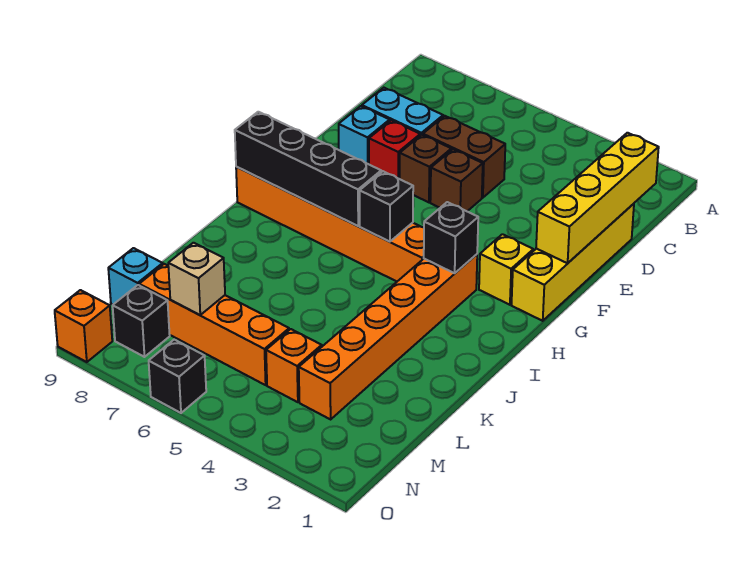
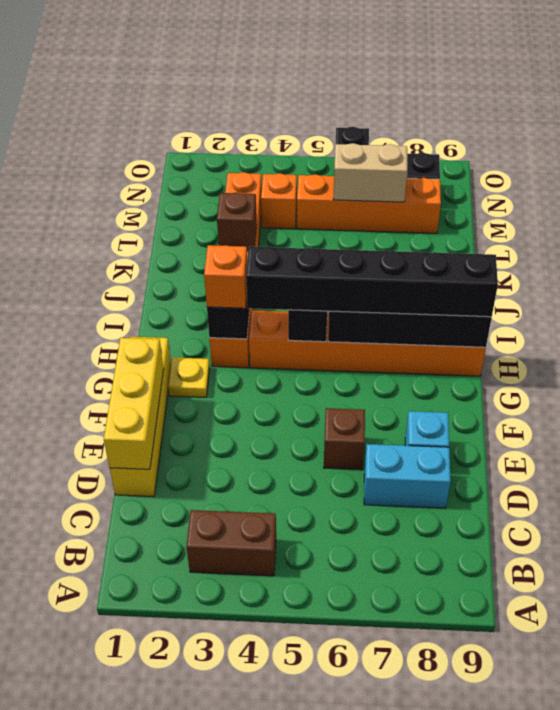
yellow brick C1:F1 level 2 -> yellow brick D1:F1 level 2
brown brick D5:D6 level 1 -> brown brick B3:B4 level 1
brown brick E5 level 1 -> brown brick K3 level 2
red brick E7 level 1 -> none
yellow brick G2 level 1 -> yellow plate G2 level 1
none -> black brick H4:H9 level 3
tan brick M7 level 2 -> tan brick M6:M7 level 2
cyan brick M9 level 1 -> none
orange brick O9 level 1 -> orange brick H3 level 3

